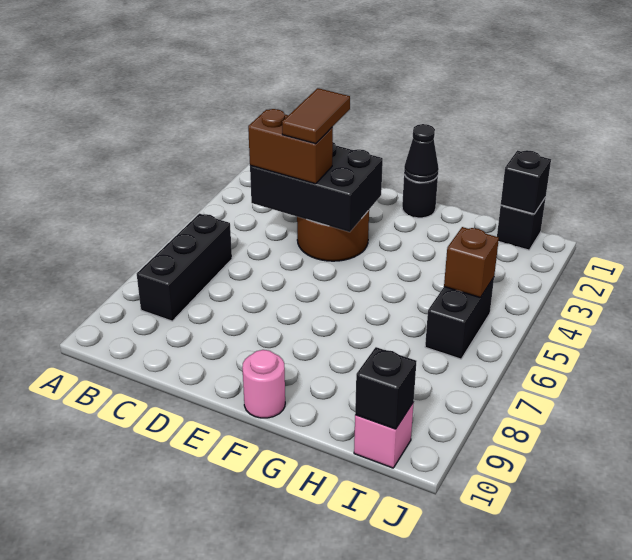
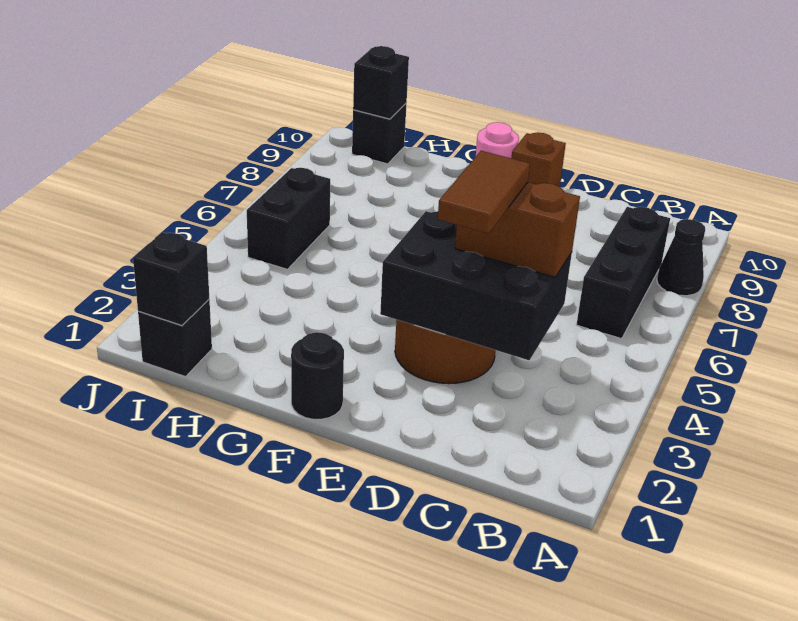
black cone F1 level 2 -> black cone A8 level 1
brown brick I5 level 2 -> brown brick E10 level 1
pink brick I10 level 1 -> black brick I10 level 1

